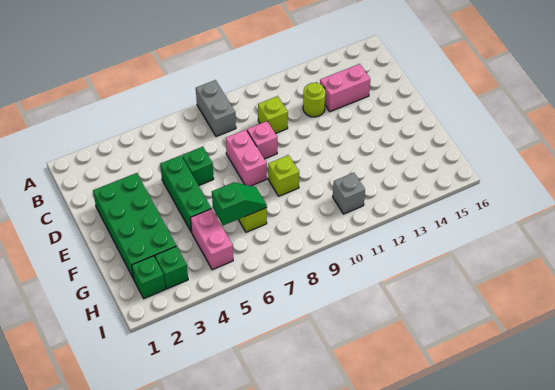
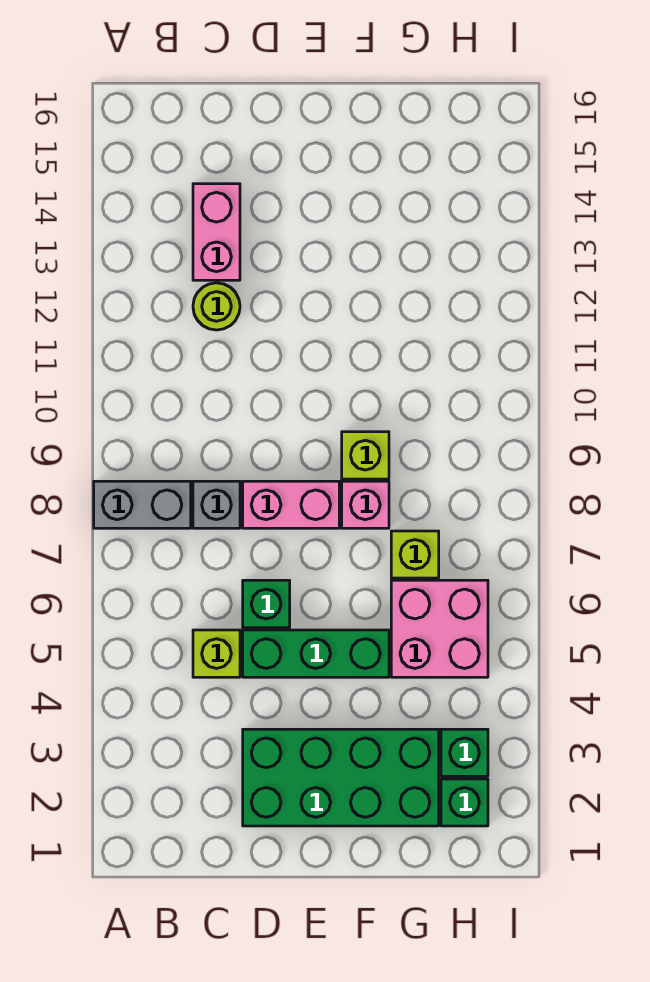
lime brick C10 level 1 -> lime brick C5 level 1
pink brick D9 level 1 -> pink brick F8 level 1
pink brick G5:H5 level 1 -> pink brick G5:H6 level 1
green slope G6:G7 level 2 top 6 -> none
grey brick H11 level 1 -> grey brick C8 level 1

